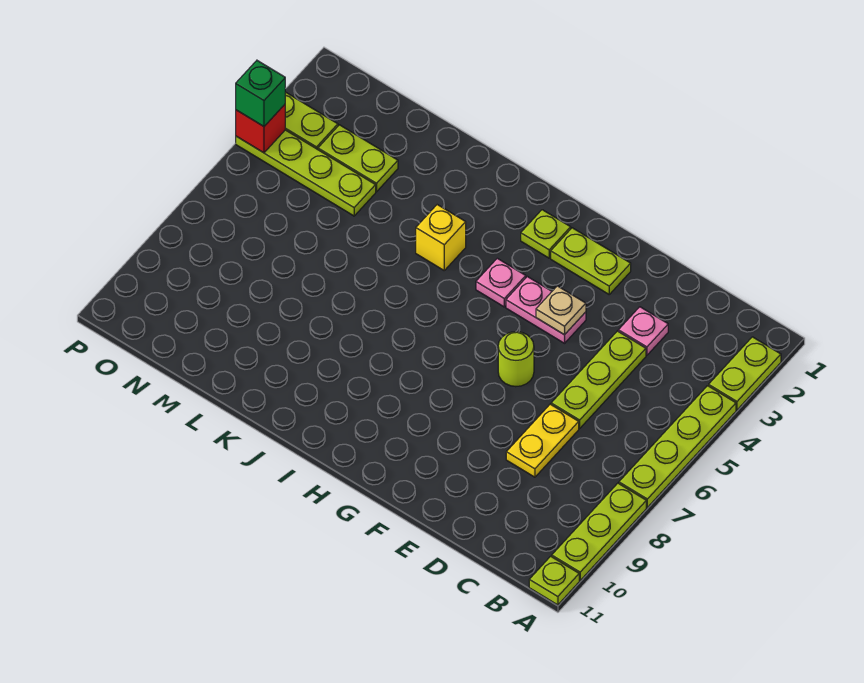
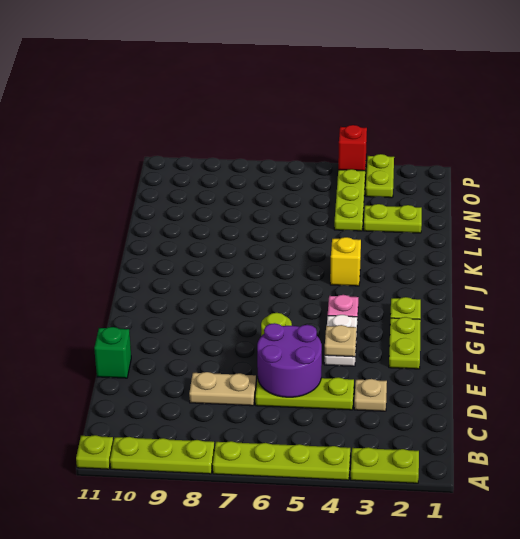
pink plate D3 level 1 -> tan plate D3 level 1
none -> purple round brick D5:E6 level 2
yellow plate D7:D8 level 1 -> tan plate D7:D8 level 1
pink plate F4:G4 level 1 -> white plate F4:G4 level 1
lime plate M3:N3 level 1 -> lime plate M2:M3 level 1
green brick P4 level 3 -> green brick E11 level 1

